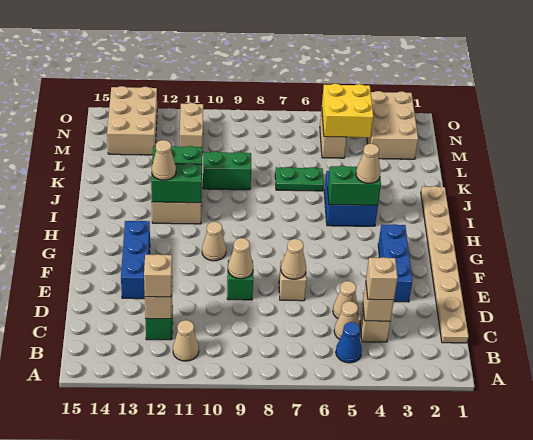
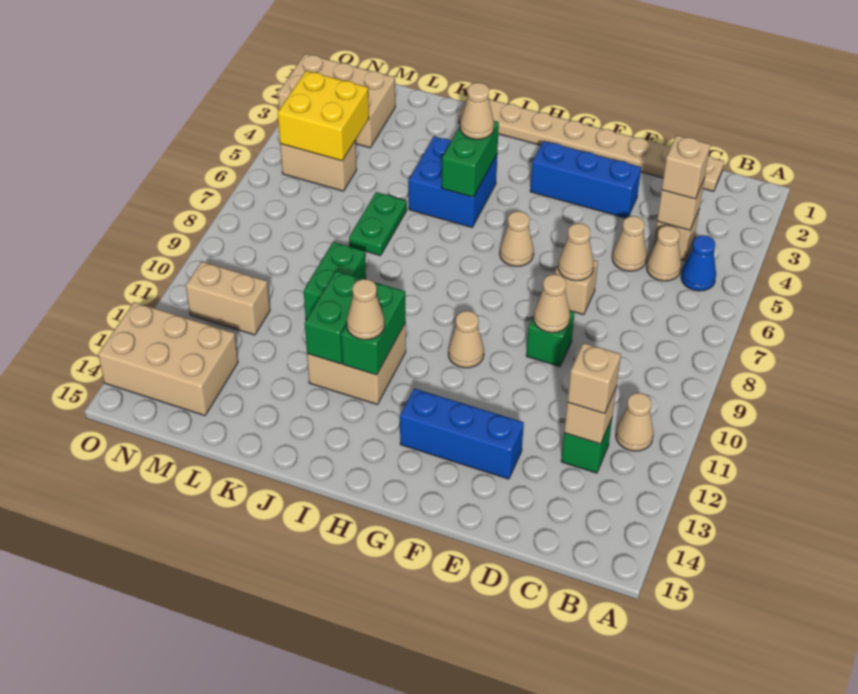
none -> tan cone G6 level 1

